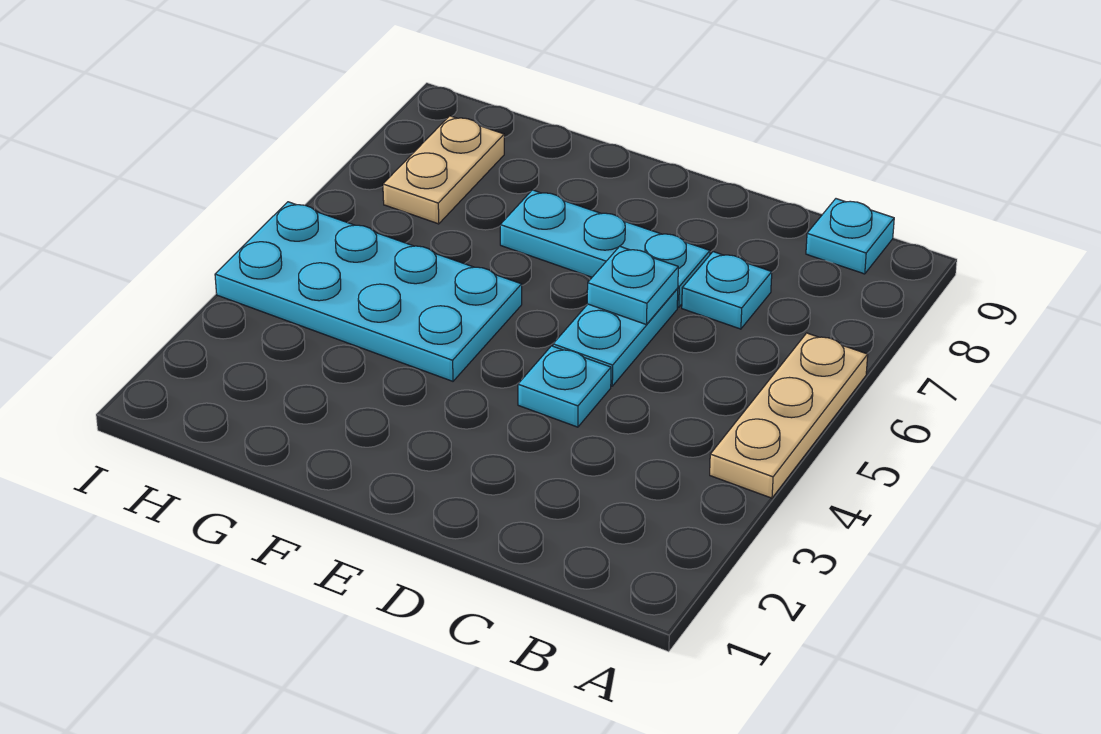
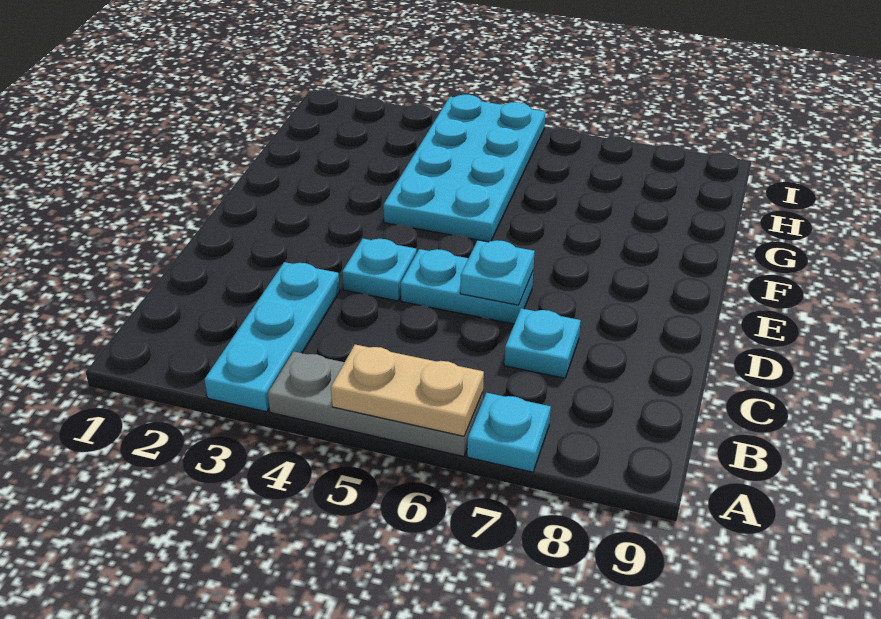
tan plate A4:A6 level 1 -> grey plate A4:A6 level 1
cyan plate B9 level 1 -> cyan plate A7 level 1
cyan plate D7:F7 level 1 -> cyan plate A3:C3 level 1
tan plate H7:H8 level 1 -> tan plate A5:A6 level 2

